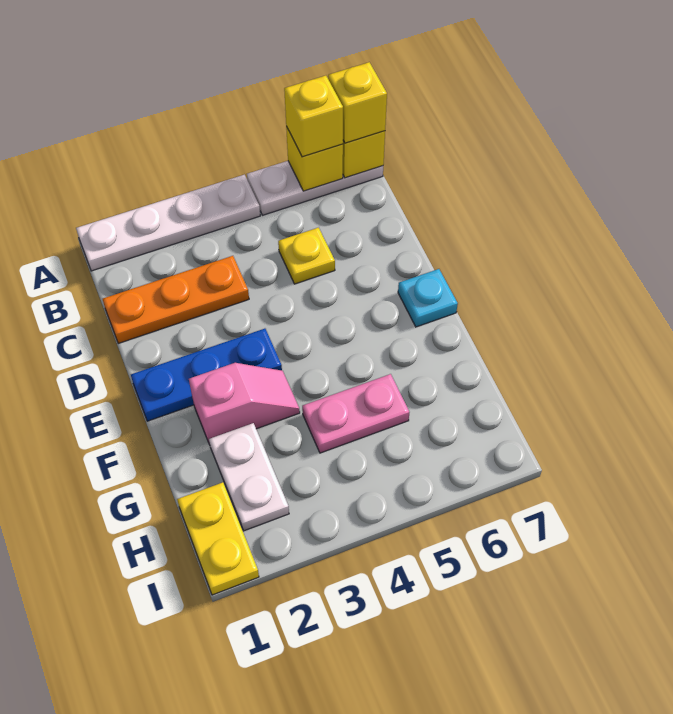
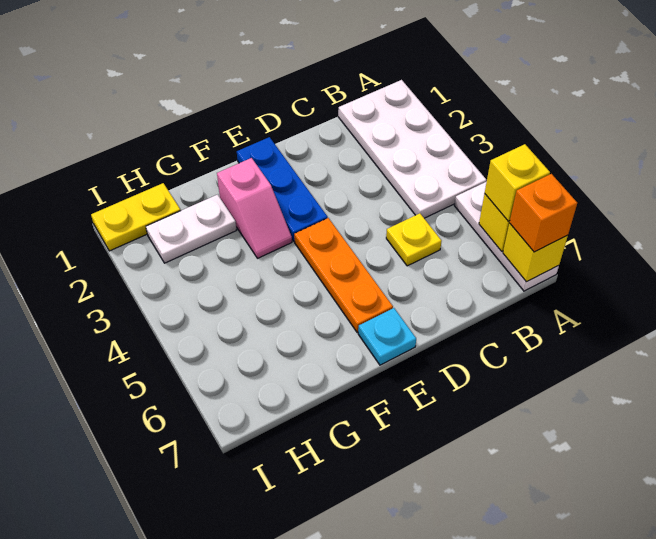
white plate A1:A4 level 1 -> white plate A1:B4 level 1
yellow brick A7 level 3 -> orange brick A7 level 3
orange plate C1:C3 level 1 -> orange plate E4:E6 level 1
pink plate G4:G5 level 1 -> none

